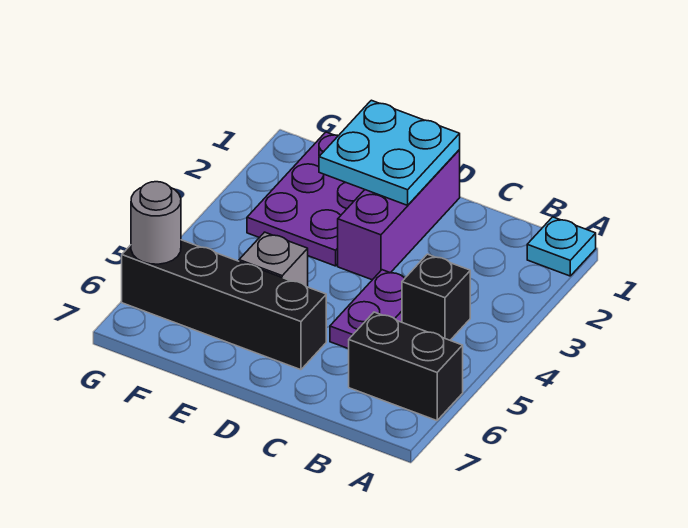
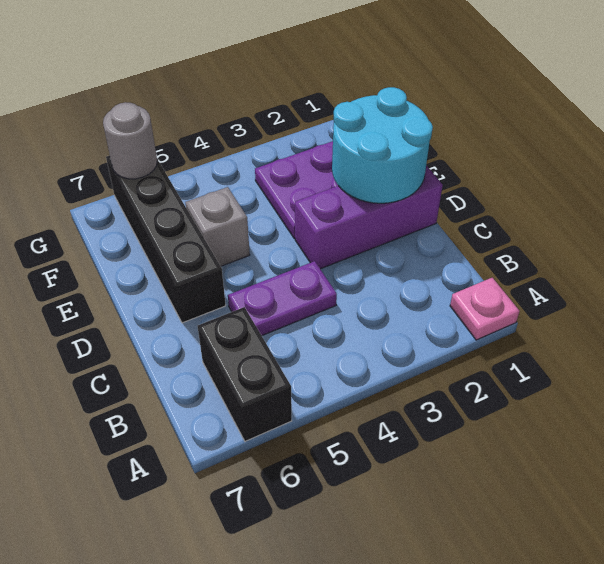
cyan plate A1 level 1 -> pink plate A1 level 1
black brick B4 level 1 -> none
cyan plate D1:E2 level 2 -> cyan round brick D1:E2 level 2

